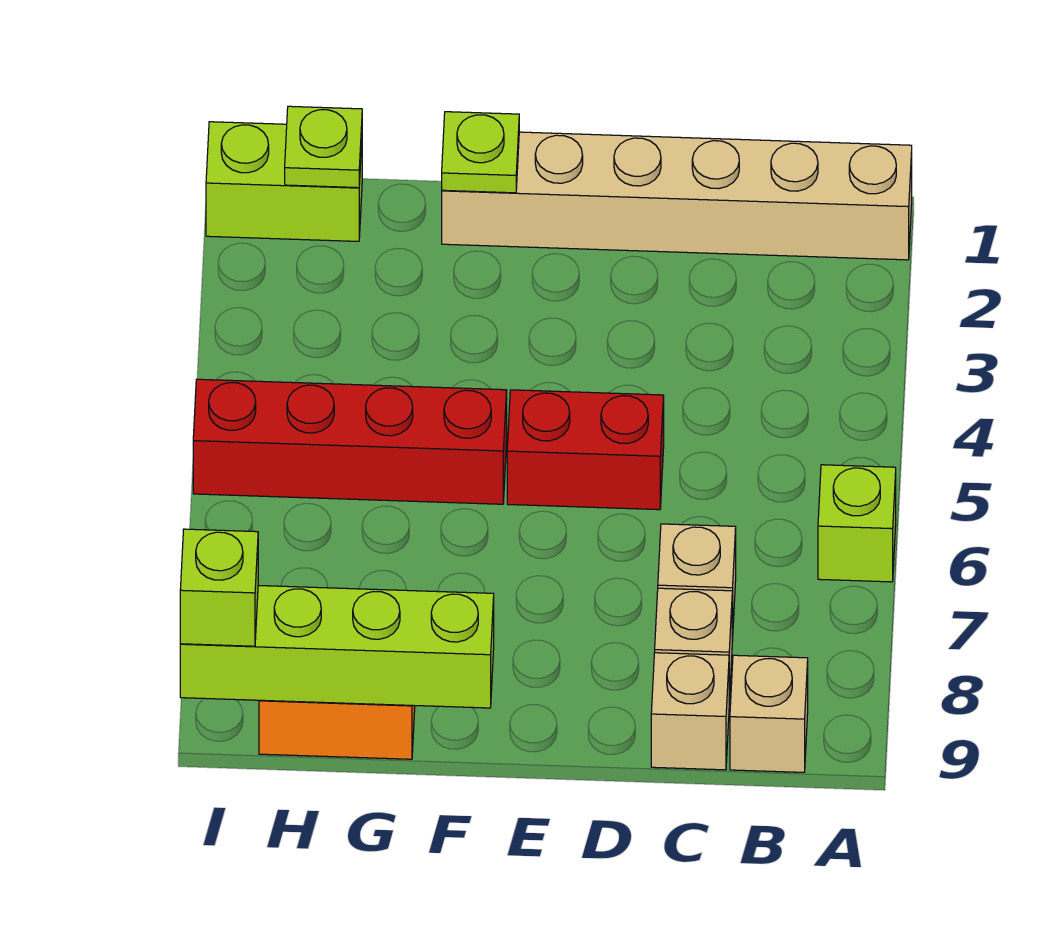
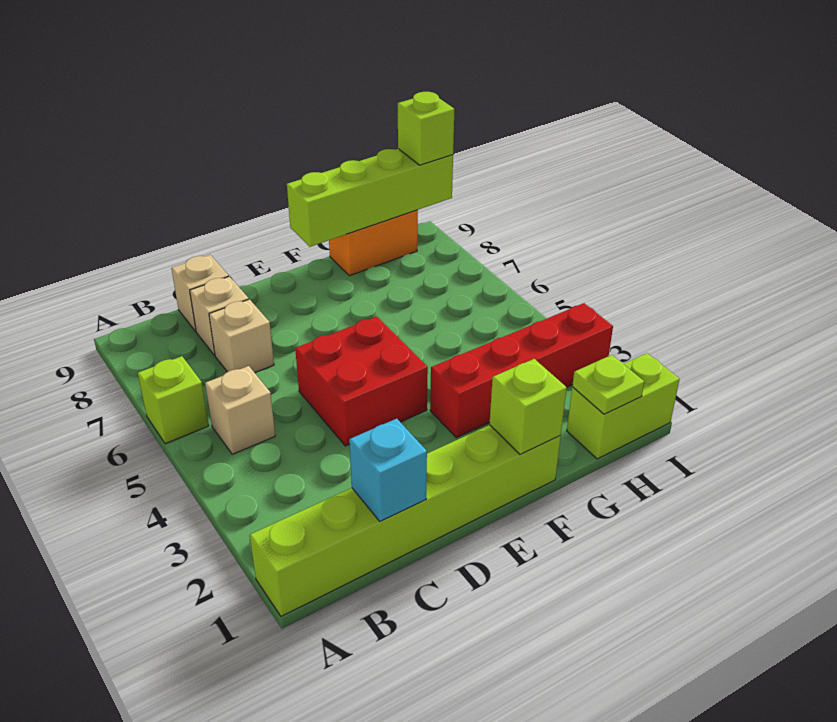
tan brick A1:F1 level 1 -> lime brick A1:F1 level 1
tan brick B9 level 1 -> tan brick B5 level 1
none -> cyan brick C1 level 2
red brick D5:E5 level 1 -> red brick D4:E5 level 1
lime plate F1 level 2 -> lime brick F1 level 2
red brick F5:I5 level 1 -> red brick F3:I3 level 1

